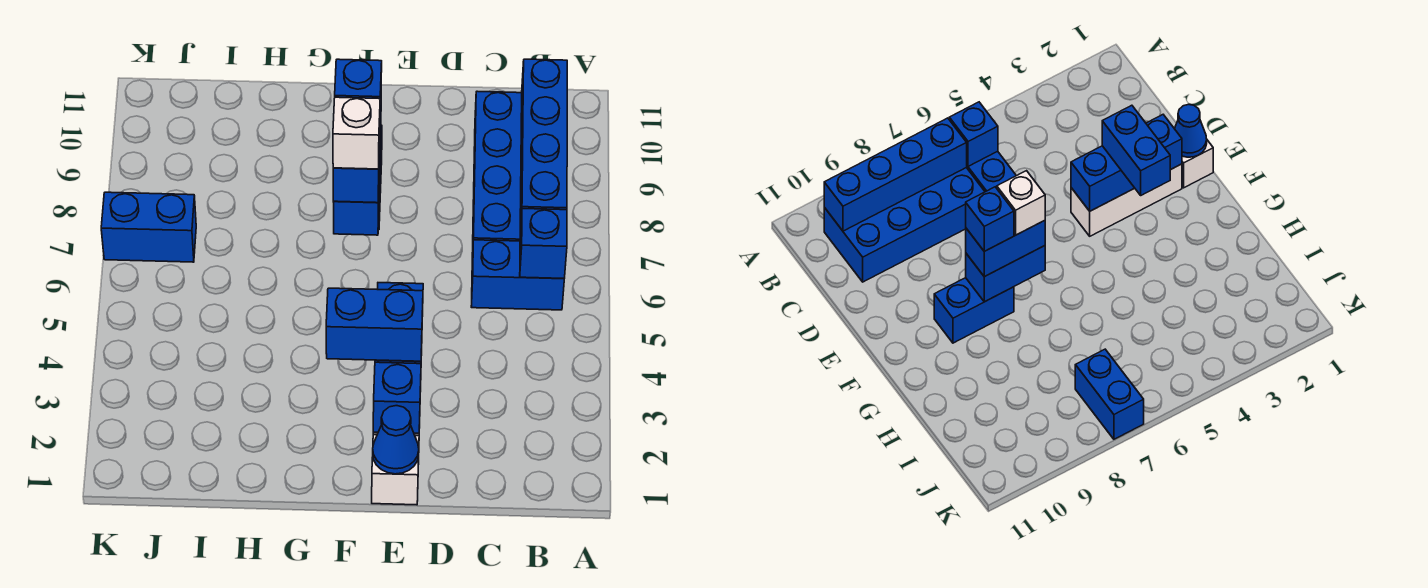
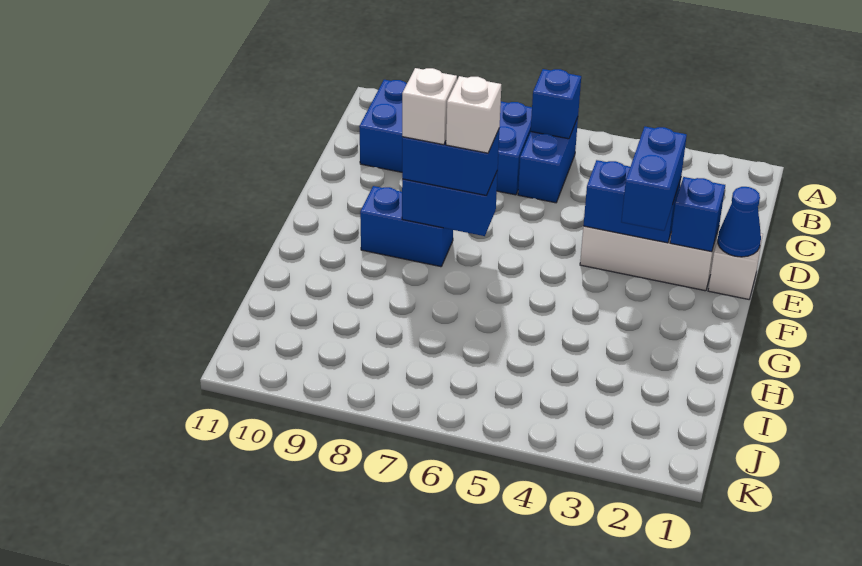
blue brick B7:B10 level 2 -> none
blue brick F8 level 4 -> white brick F8 level 4
blue brick J7:K7 level 1 -> none

